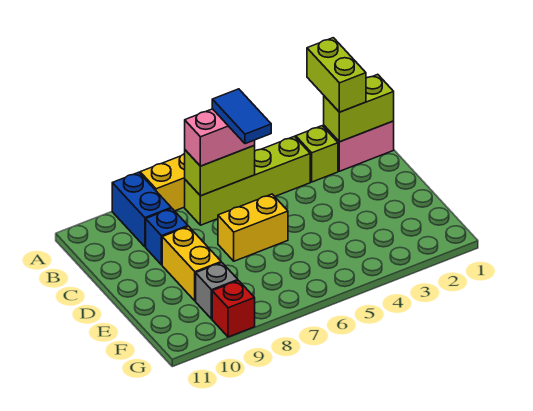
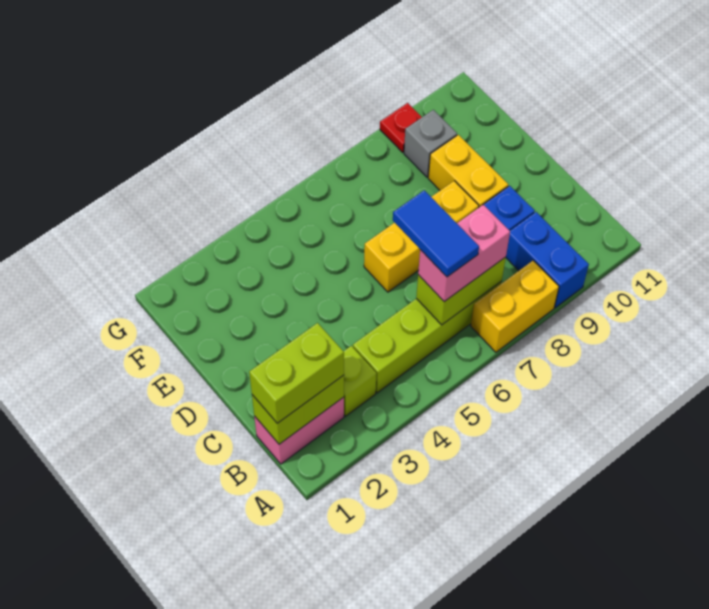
lime brick A2:B2 level 3 -> lime brick B1:B2 level 3
yellow brick D6:D7 level 1 -> yellow brick D6:D8 level 1
red brick G9 level 1 -> red plate G9 level 1

